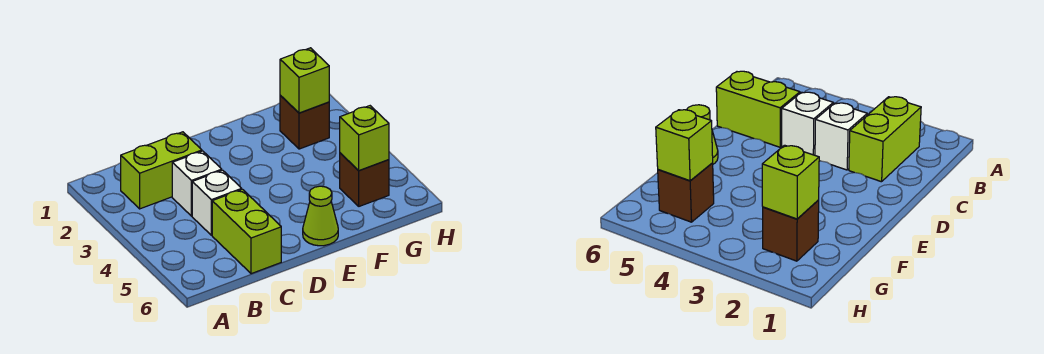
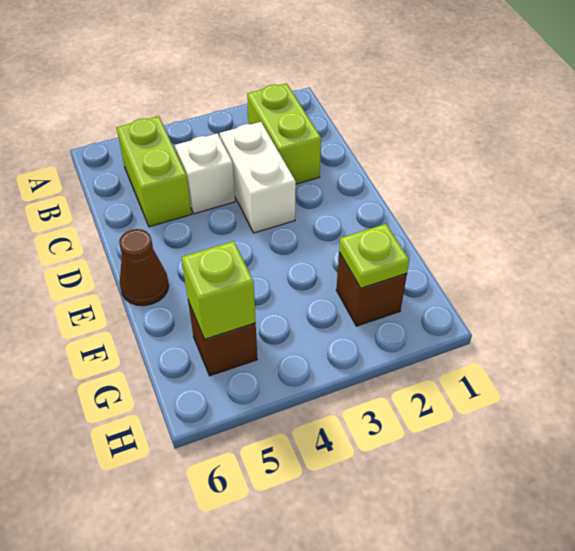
white brick C3 level 1 -> white brick C3:D3 level 1
lime brick C5:C6 level 1 -> lime brick B5:C5 level 1
lime cone E6 level 1 -> brown cone E6 level 1
lime brick G2 level 2 -> lime plate G2 level 2

